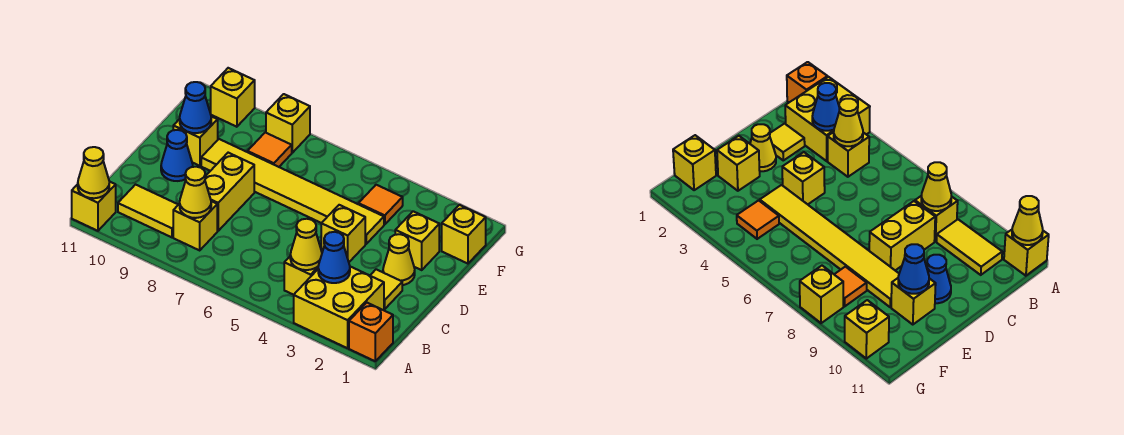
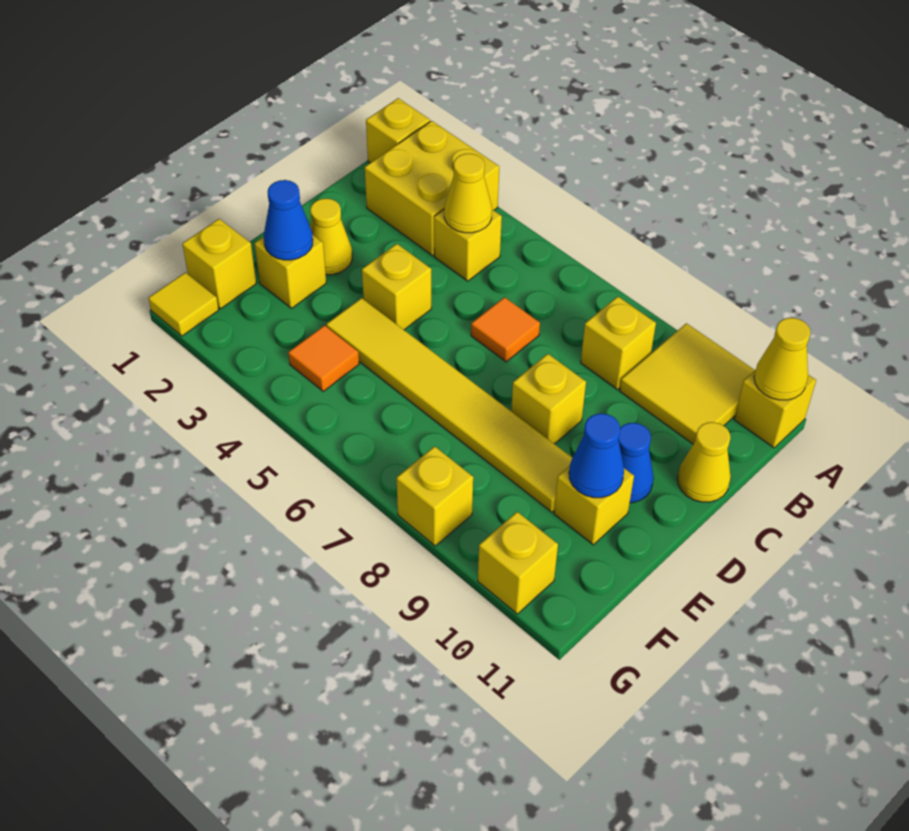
orange brick A1 level 1 -> yellow brick A1 level 1
blue cone B3 level 2 -> blue cone E2 level 2
yellow cone B8 level 2 -> yellow cone C11 level 1
yellow tile B9:B10 level 1 -> yellow tile A9:B10 level 1
yellow tile C2 level 1 -> yellow tile G1 level 1
yellow brick C8:D8 level 1 -> yellow brick D8 level 1
orange tile F8 level 1 -> orange tile C6 level 1

